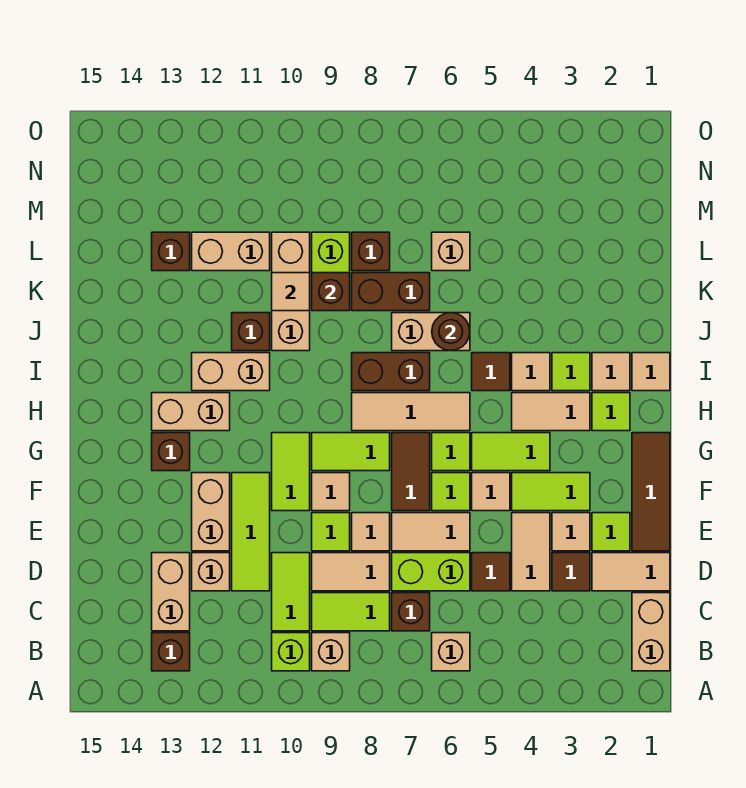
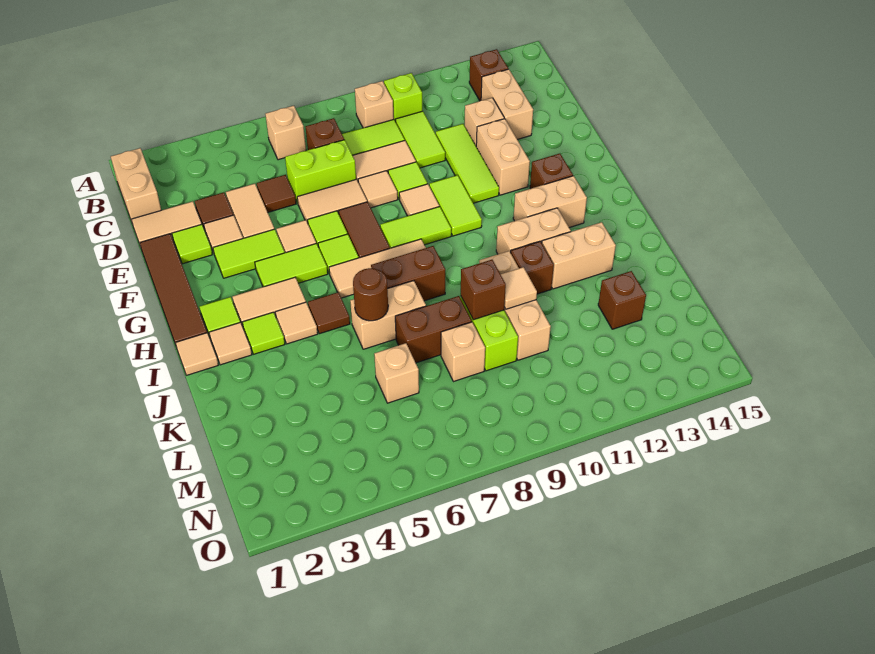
brown tile E1:G1 level 1 -> brown tile E1:H1 level 1
brown brick L8 level 1 -> tan brick L8 level 1
tan brick L11:L12 level 1 -> tan brick J12:J13 level 1

